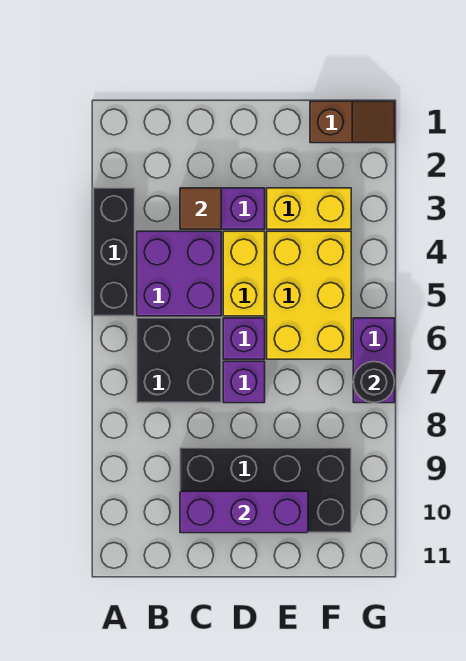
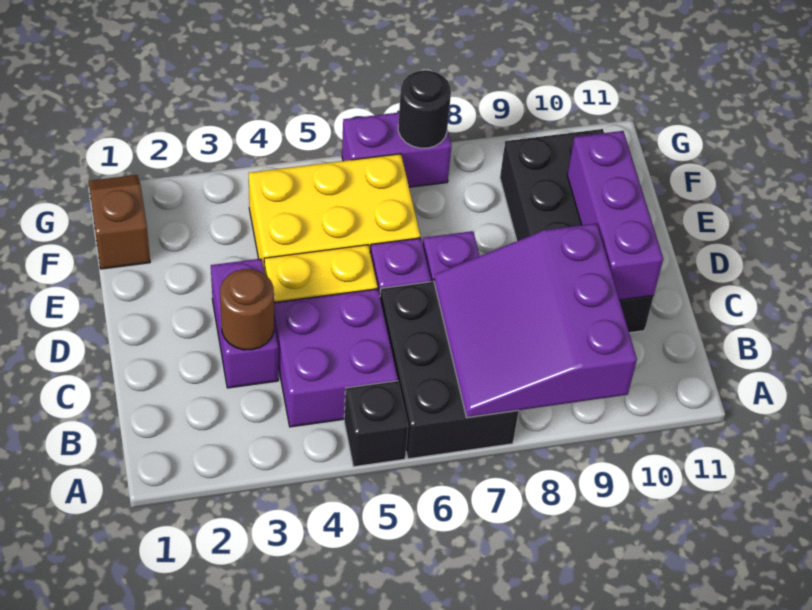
black brick A3:A5 level 1 -> black brick A5 level 1
none -> purple slope A7:C9 level 2 top 9
black brick B6:C7 level 1 -> black brick A6:C7 level 1
brown tile C3 level 2 -> brown round brick C3 level 2
yellow brick E3:F3 level 1 -> none

